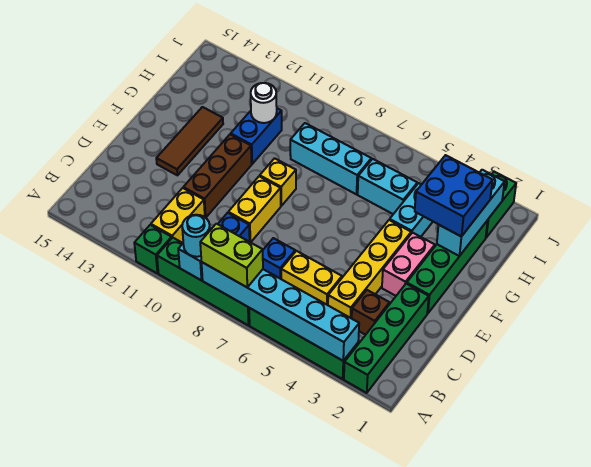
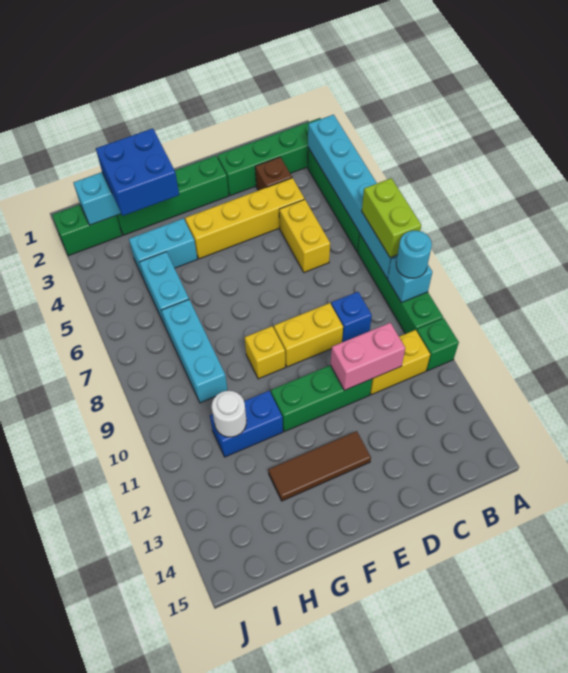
blue brick C7 level 1 -> none
brown brick D11:F11 level 1 -> green brick D11:F11 level 1
pink brick E3:F3 level 1 -> pink brick C11:D11 level 2

